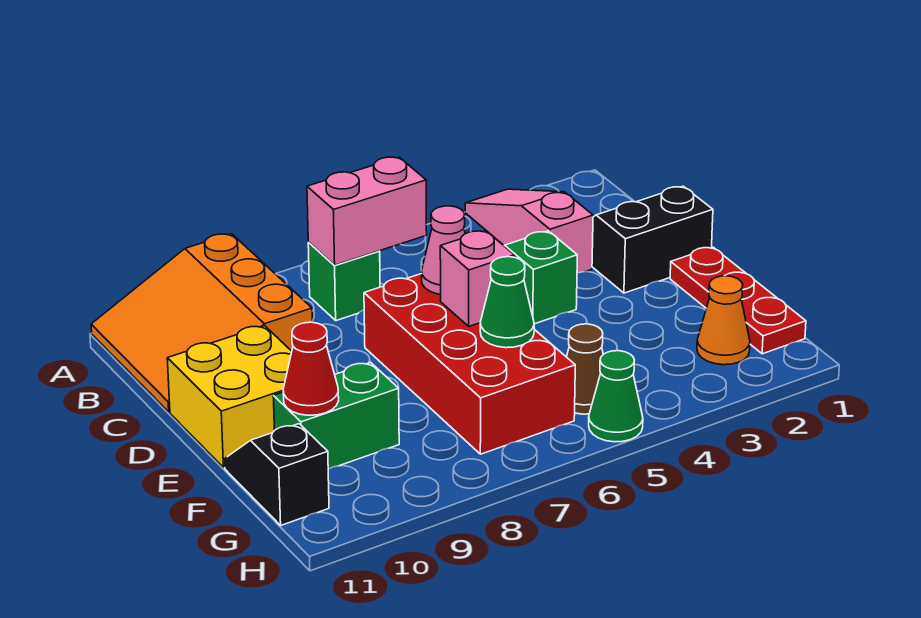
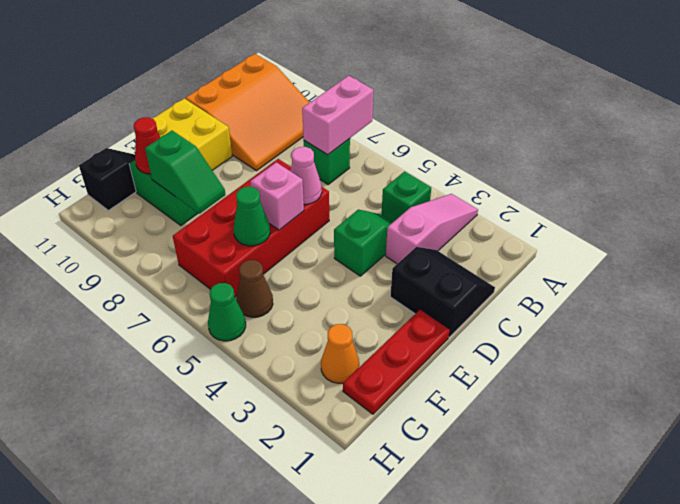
orange slope A9:C11 level 1 top 9 -> orange slope A9:C11 level 1 top 11
none -> green brick B4 level 1
pink brick B6:B7 level 2 -> pink brick A7:B7 level 2
none -> green slope F8:F9 level 2 top 9

